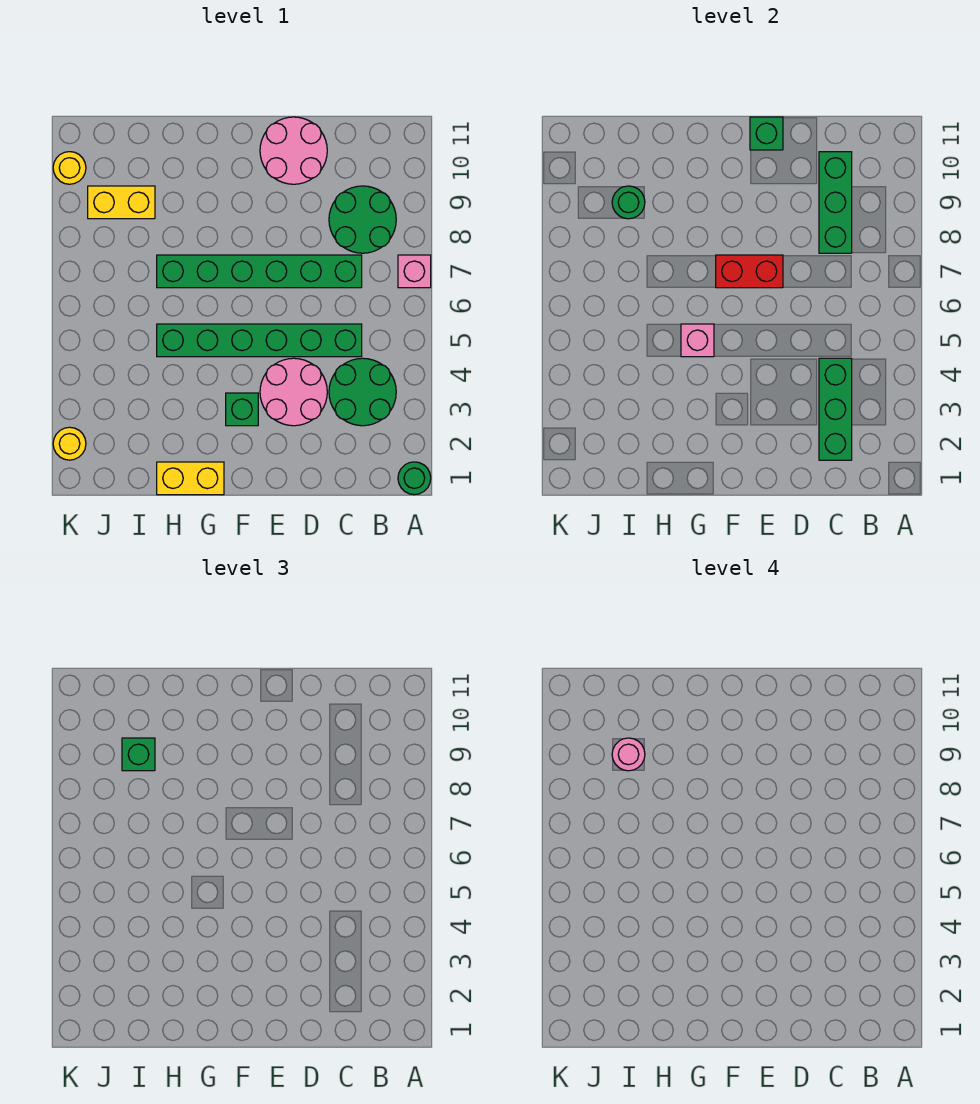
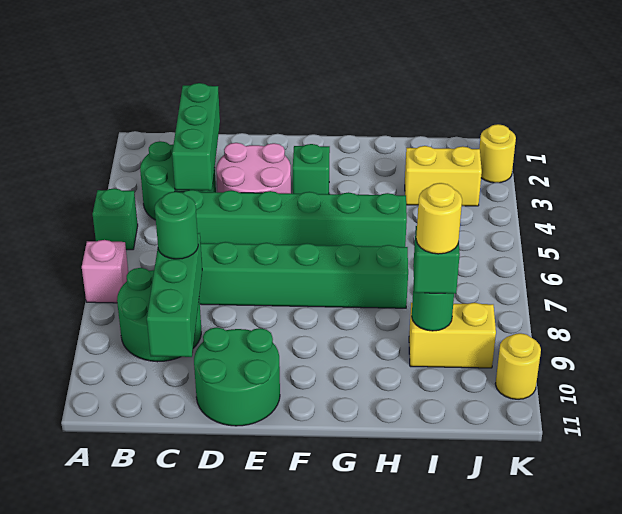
green round brick A1 level 1 -> green round brick C8 level 3
pink round brick D10:E11 level 1 -> green round brick D10:E11 level 1
red brick E7:F7 level 2 -> none
green brick E11 level 2 -> green brick A5 level 1
yellow brick G1:H1 level 1 -> yellow brick I3:J3 level 1
pink brick G5 level 2 -> none
pink round brick I9 level 4 -> yellow round brick I9 level 4

